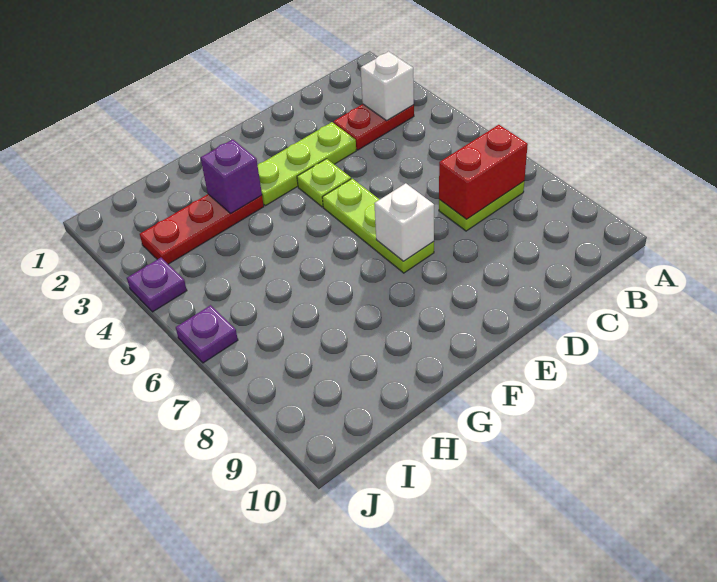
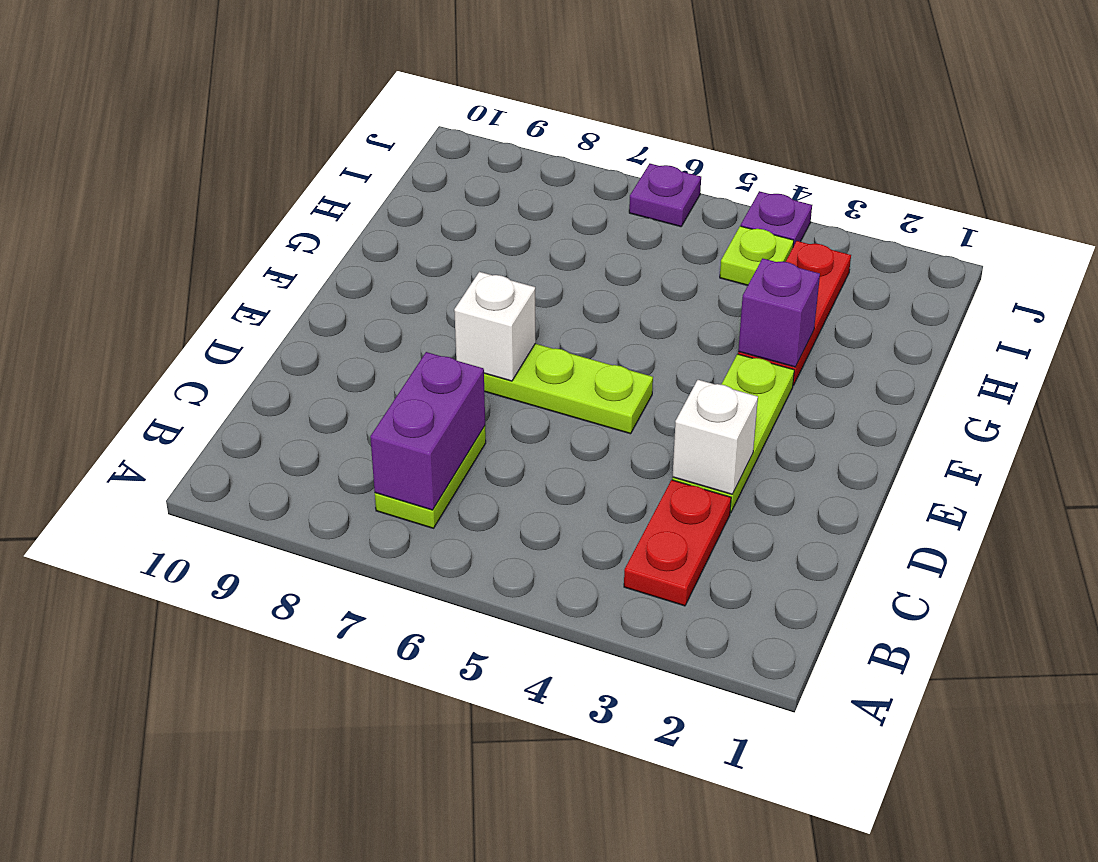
white brick B3 level 2 -> white brick D3 level 2
red brick B7:C7 level 2 -> purple brick B7:C7 level 2
lime plate E4 level 1 -> lime plate I4 level 1

